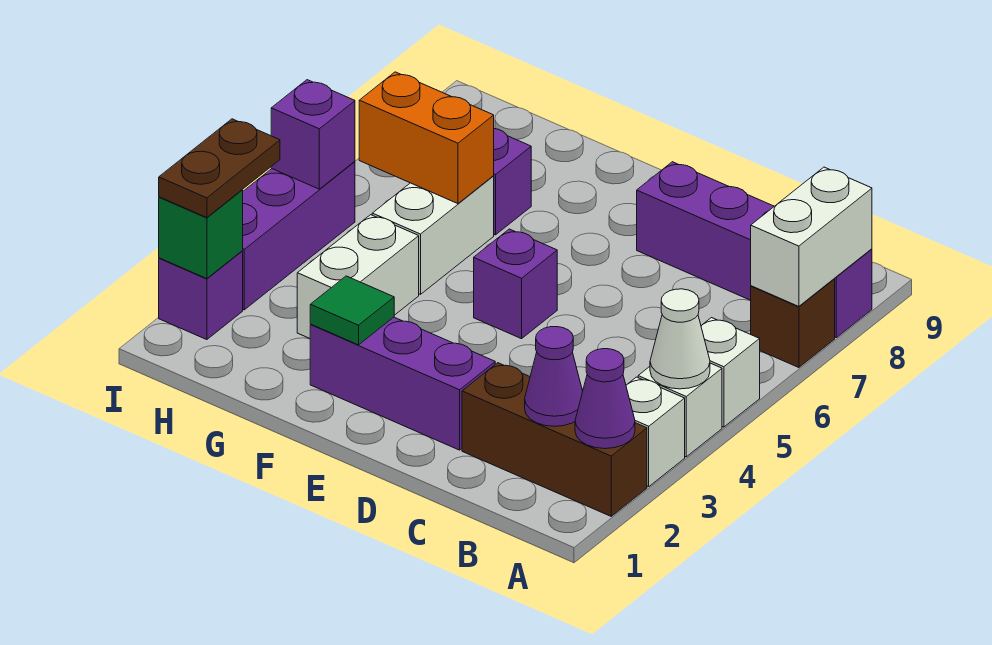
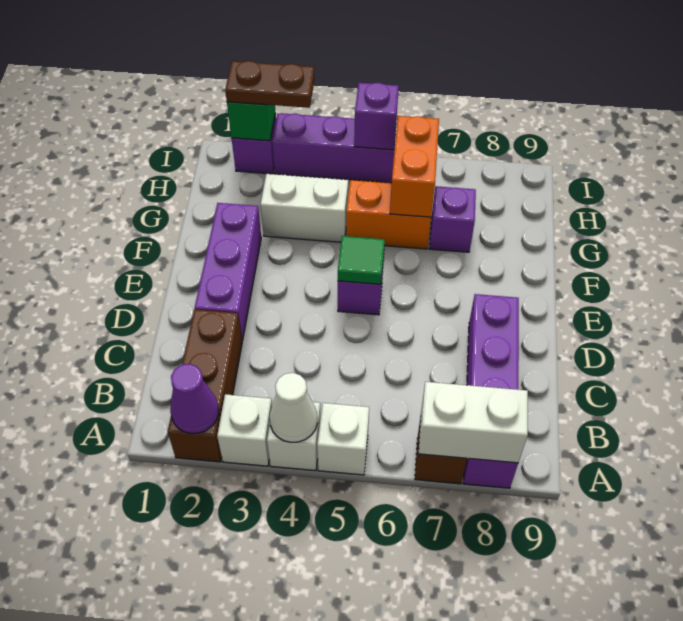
purple cone B2 level 2 -> none
green tile F2 level 2 -> green tile E5 level 2
white brick G5:G6 level 1 -> orange brick G5:G6 level 1

